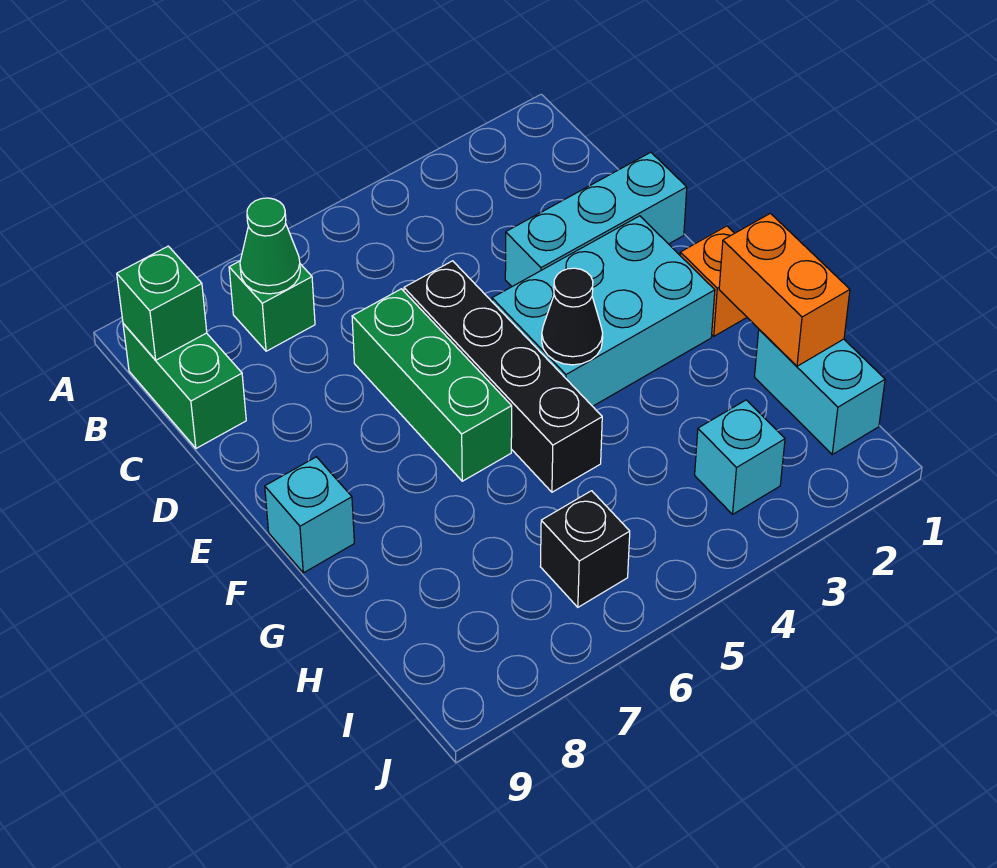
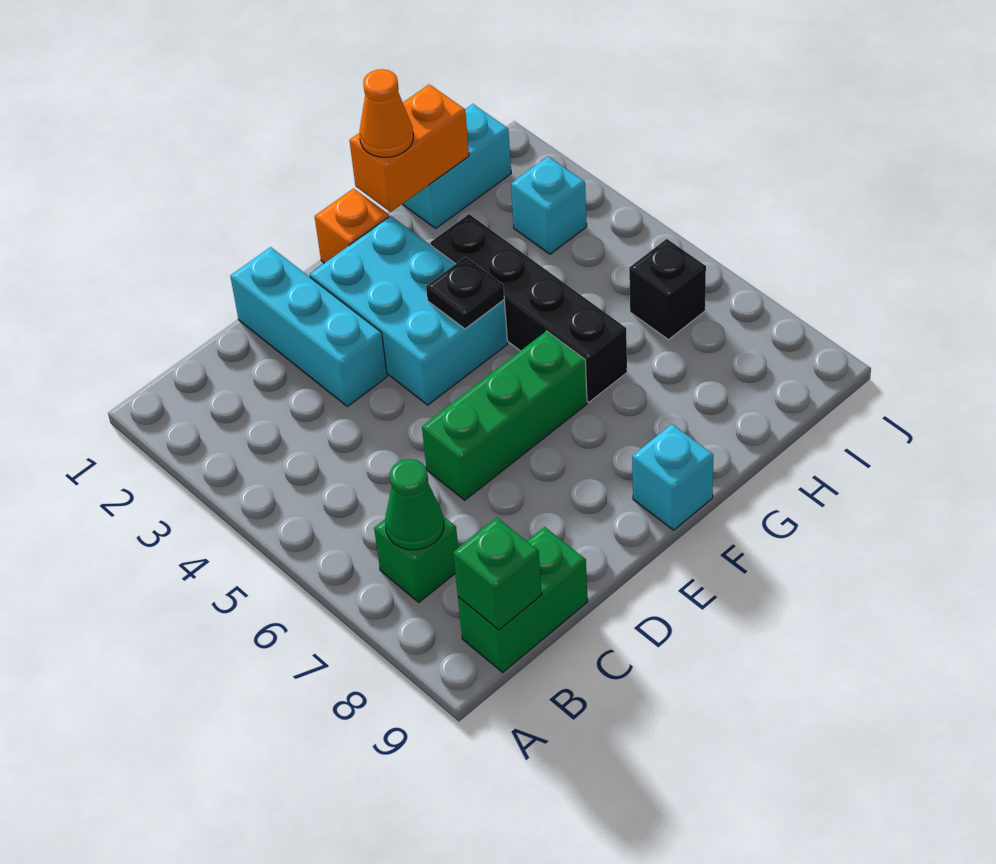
black brick D5:G5 level 1 -> black brick G3:G6 level 1
black cone F4 level 2 -> black plate F4 level 2
none -> orange cone G1 level 3

